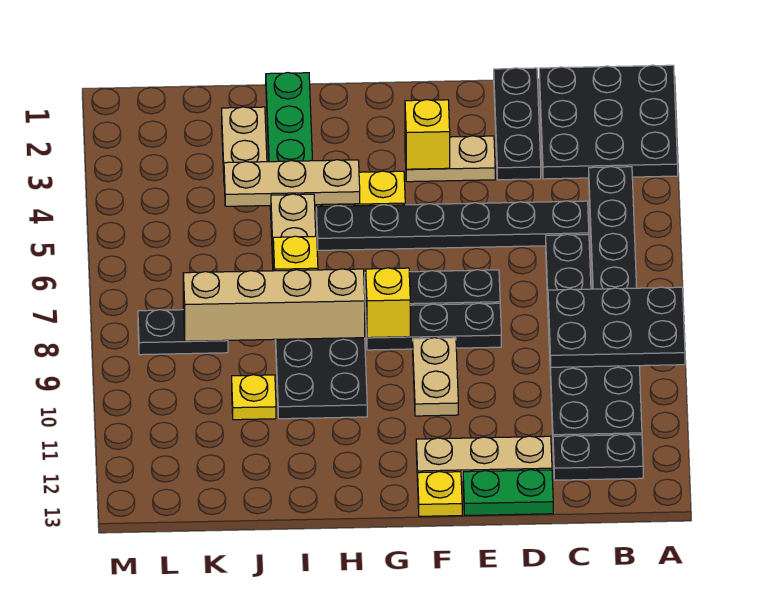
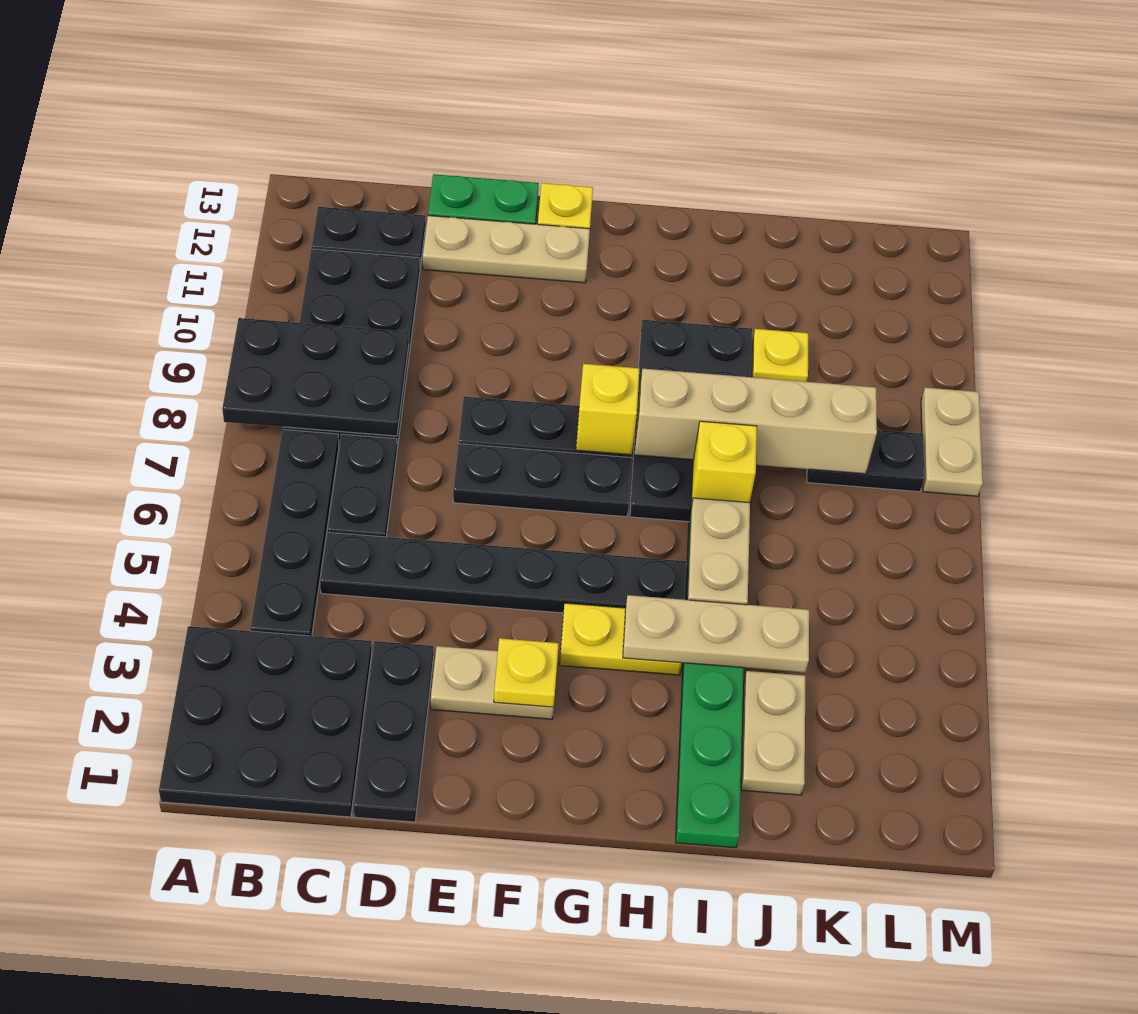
yellow brick F3 level 2 -> yellow plate F3 level 2
tan plate F9:F10 level 1 -> tan plate M8:M9 level 1

